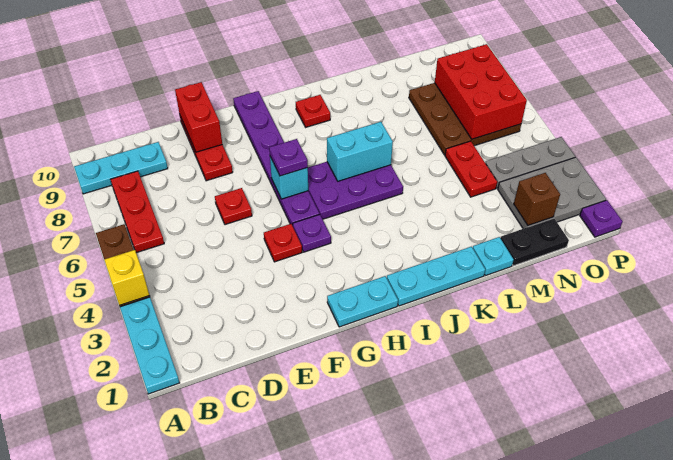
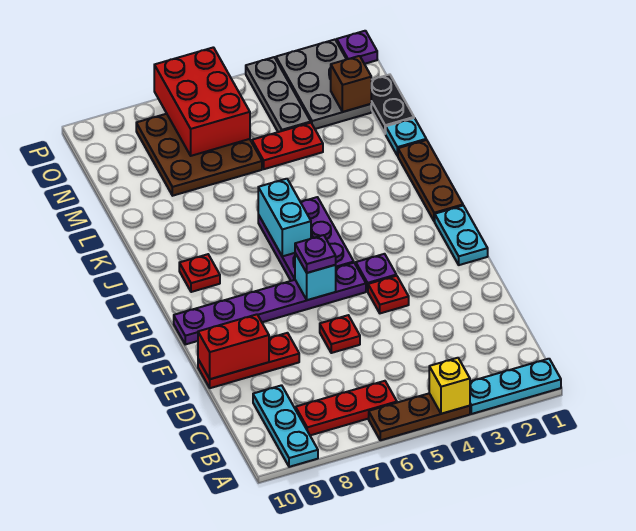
cyan plate I1:K1 level 1 -> brown plate I1:K1 level 1
red brick N6:O8 level 2 -> red brick N6:P7 level 2

